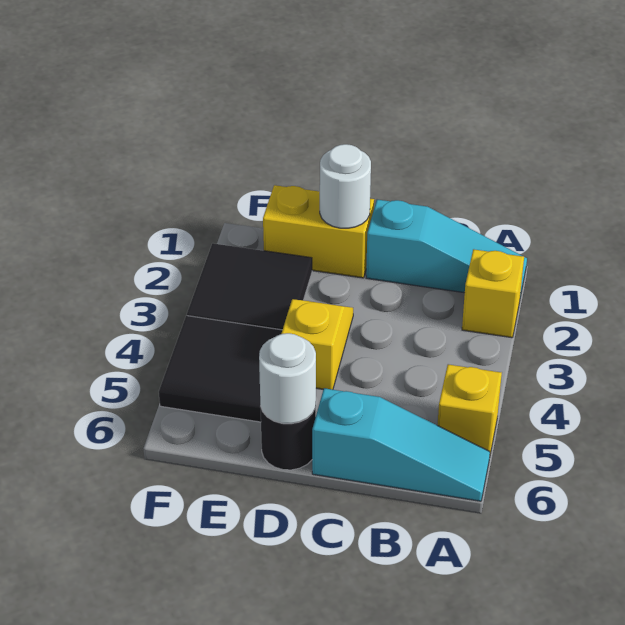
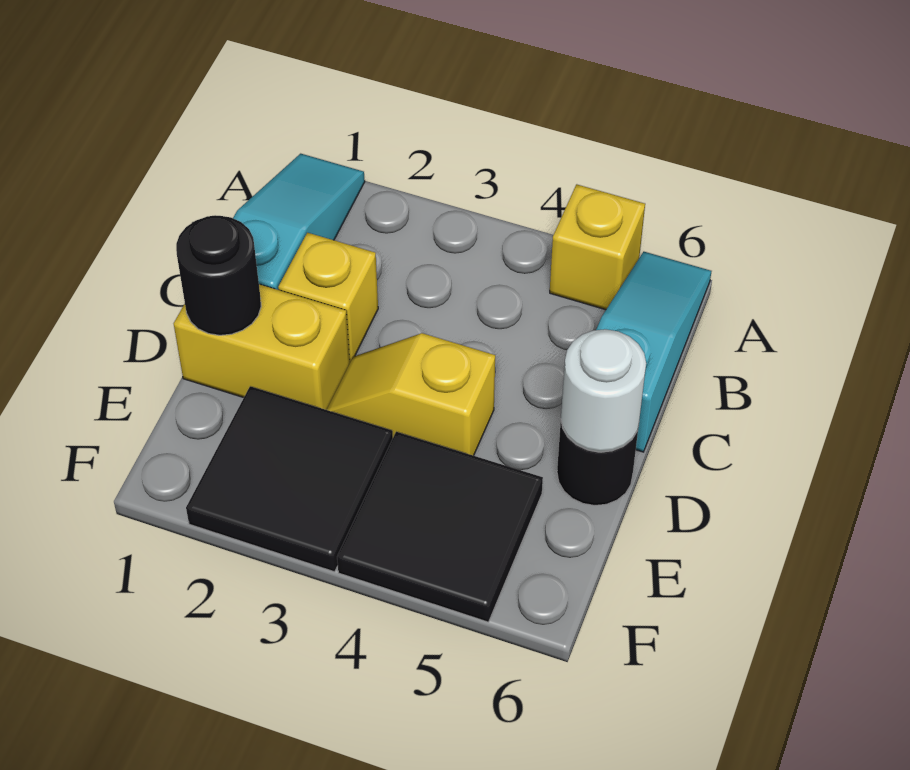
yellow brick A2 level 1 -> yellow brick C2 level 1
yellow brick D1:E1 level 1 -> yellow brick D1:D2 level 1
white round brick D1 level 2 -> black round brick D1 level 2

